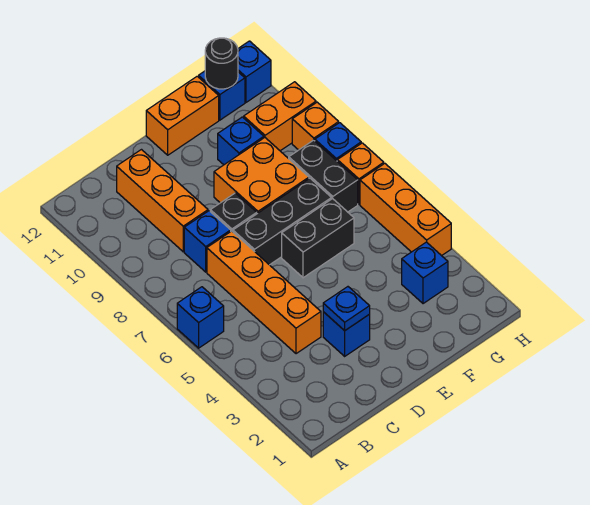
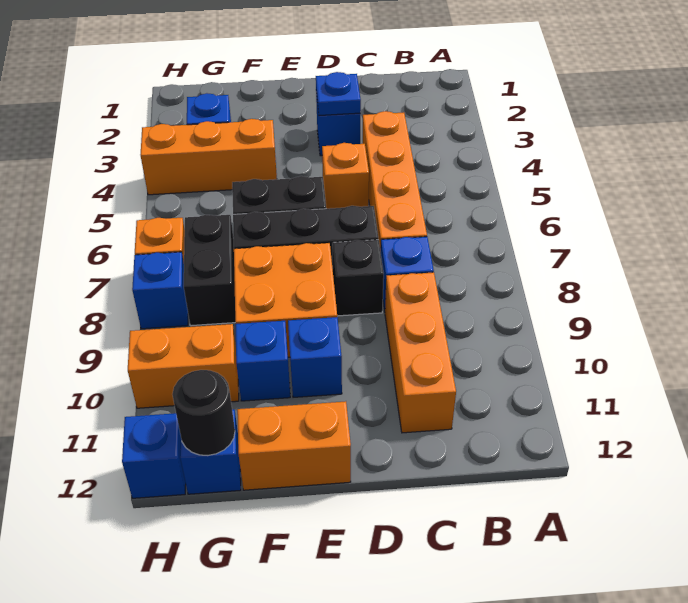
blue brick A6 level 1 -> blue brick E10 level 1
orange brick H4:H6 level 1 -> orange brick F4:H4 level 1
orange brick H9 level 1 -> orange brick D5 level 1

